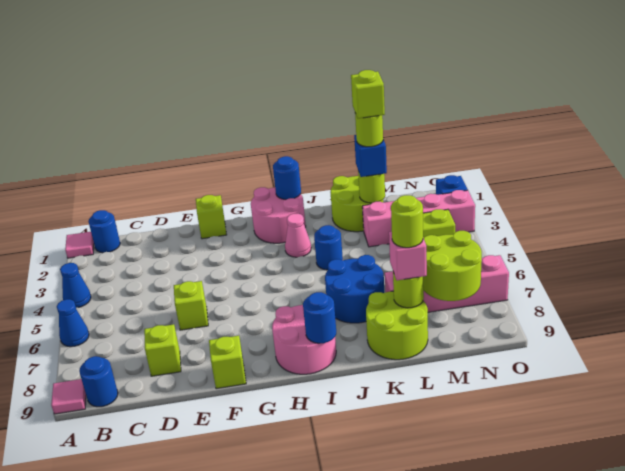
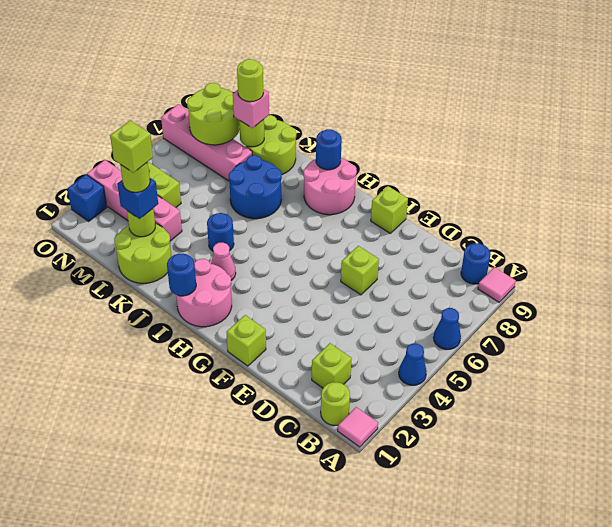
blue round brick B1 level 1 -> lime round brick B1 level 1
lime brick D8 level 1 -> lime brick C2 level 1

